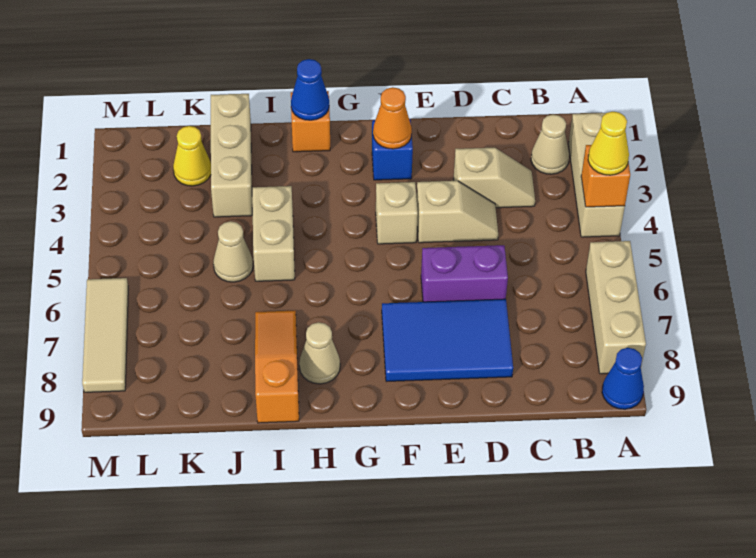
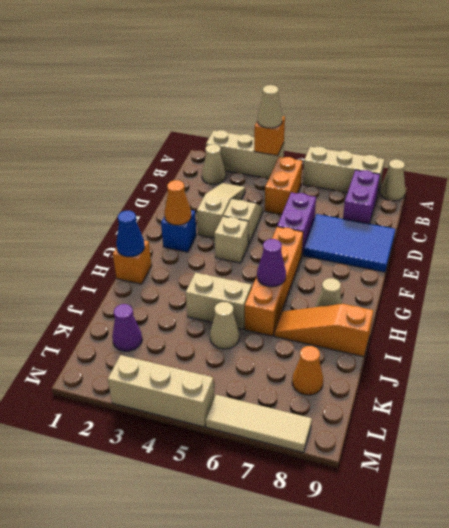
yellow cone A4 level 3 -> tan cone A4 level 3
blue cone A9 level 1 -> tan cone A9 level 1
none -> orange brick B5:C5 level 1
none -> purple brick B8:C8 level 1
tan slope C3:D3 level 1 top D -> tan slope C3:E3 level 1 top E
blue tile D7:F8 level 1 -> blue tile D7:E9 level 1
none -> orange brick F6:I6 level 1
none -> purple cone H6 level 2
tan brick J1:J3 level 1 -> tan brick M3:M5 level 1
yellow cone K2 level 1 -> purple cone K2 level 1
none -> orange cone K8 level 1

